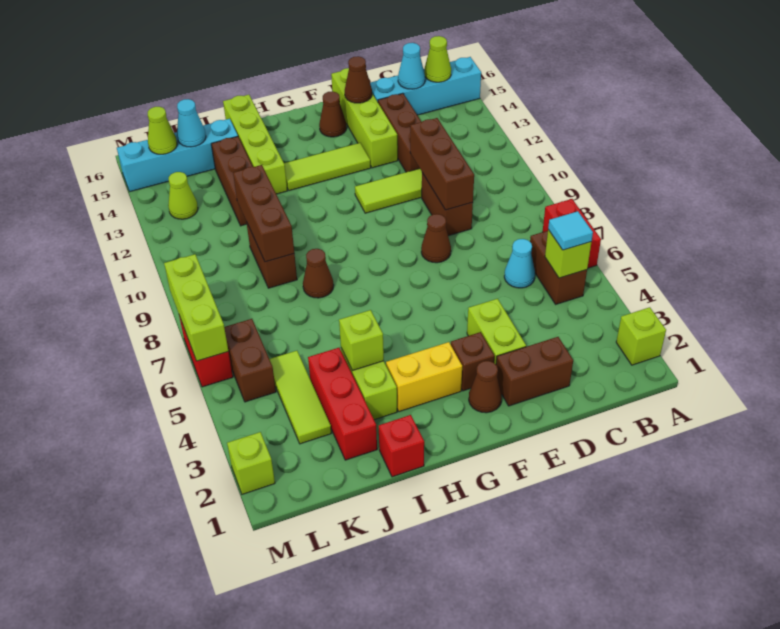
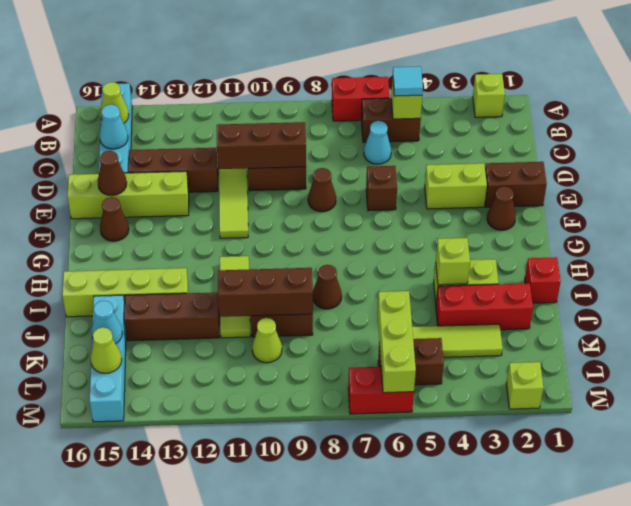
brown brick D2:E2 level 1 -> brown brick E1:E2 level 1
brown brick F3 level 1 -> brown brick E6 level 1
lime tile F13:H13 level 1 -> lime tile H11:J11 level 1
yellow brick G3:H3 level 1 -> none
lime cone L13 level 1 -> lime cone K10 level 1
lime brick M6:M8 level 2 -> lime brick K6:M6 level 2

